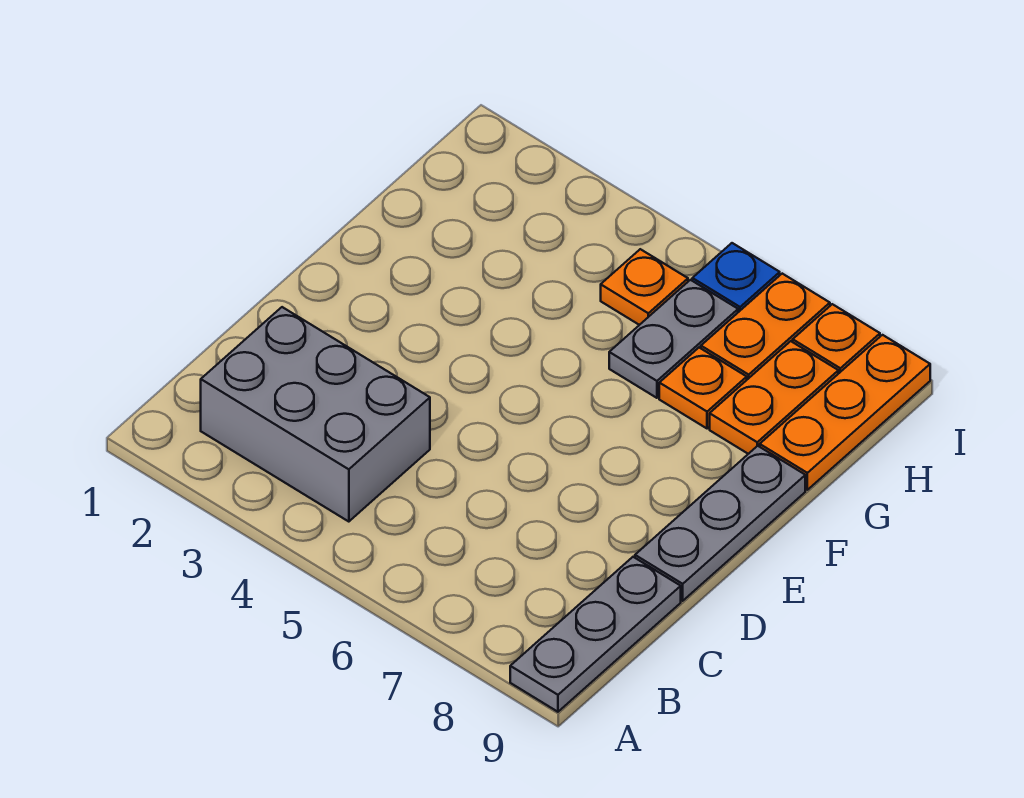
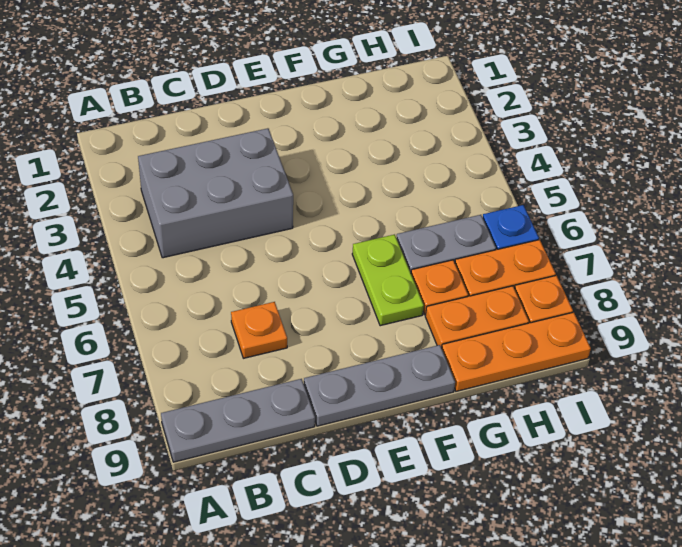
grey brick B2:C4 level 1 -> grey brick B3:D4 level 1
none -> lime plate F6:F7 level 1
orange plate H5 level 1 -> orange plate C7 level 1

